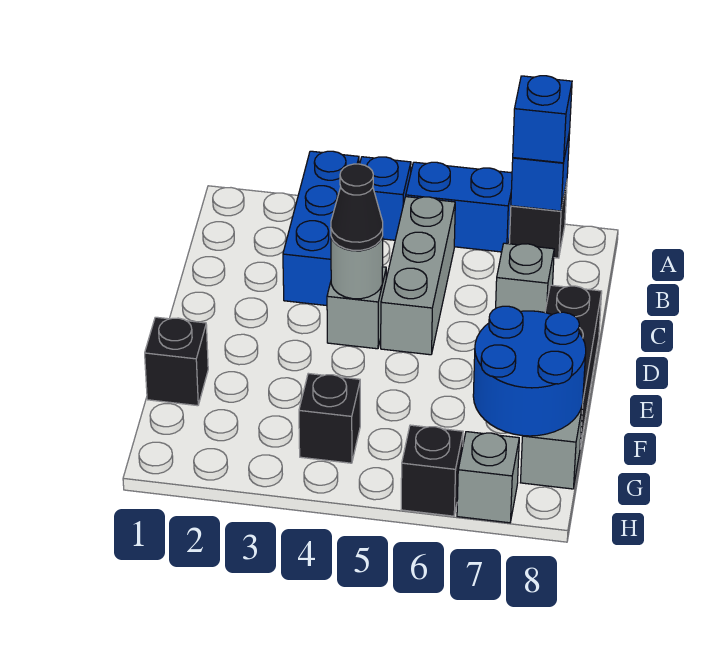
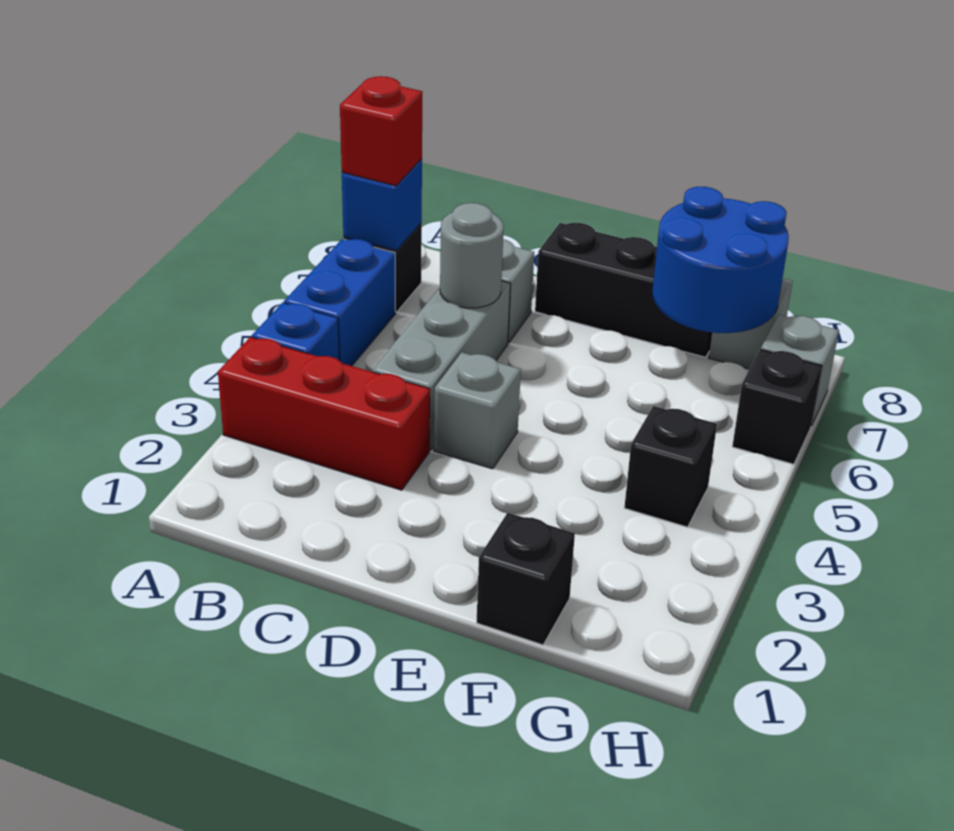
blue brick A3:C3 level 1 -> red brick A3:C3 level 1
blue brick A7 level 3 -> red brick A7 level 3
grey brick B5:D5 level 1 -> grey brick C4:C6 level 1
grey round brick D4 level 2 -> grey round brick C6 level 2
black cone D4 level 3 -> none

